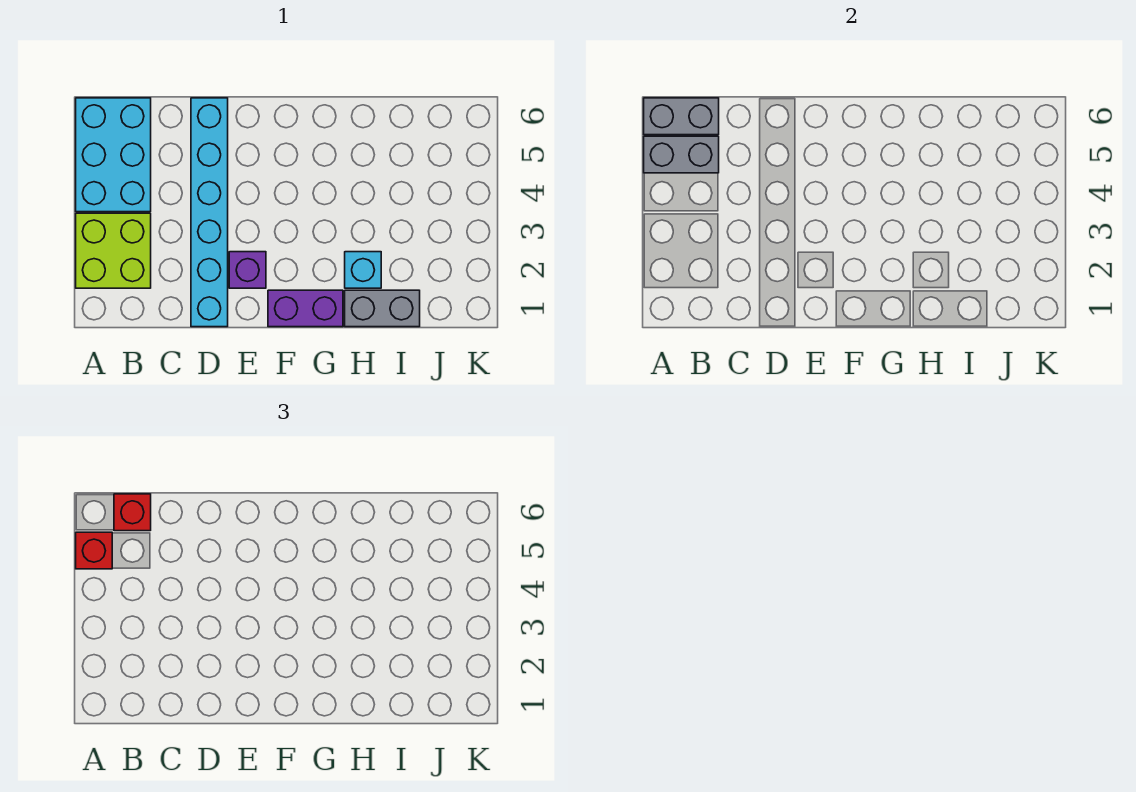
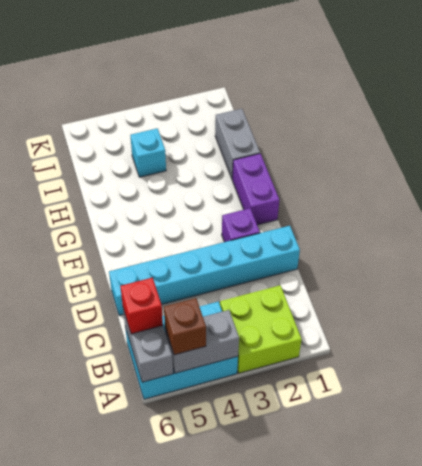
grey brick A5:B5 level 2 -> grey brick A4:A5 level 2
red brick A5 level 3 -> brown brick A5 level 3
cyan brick H2 level 1 -> cyan brick I4 level 1

